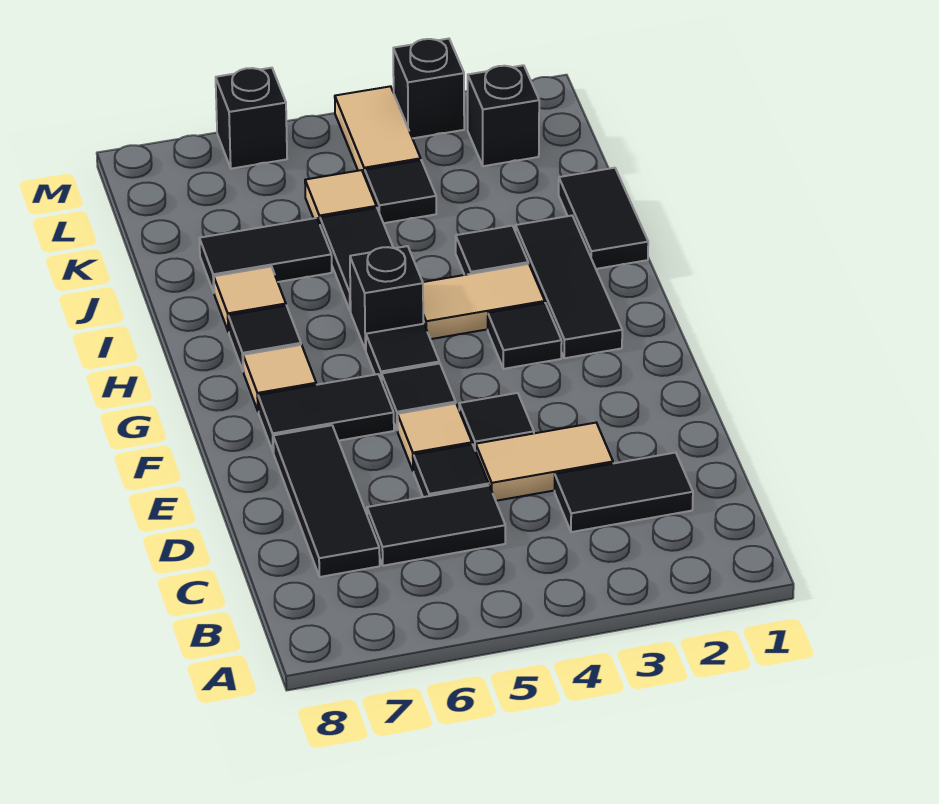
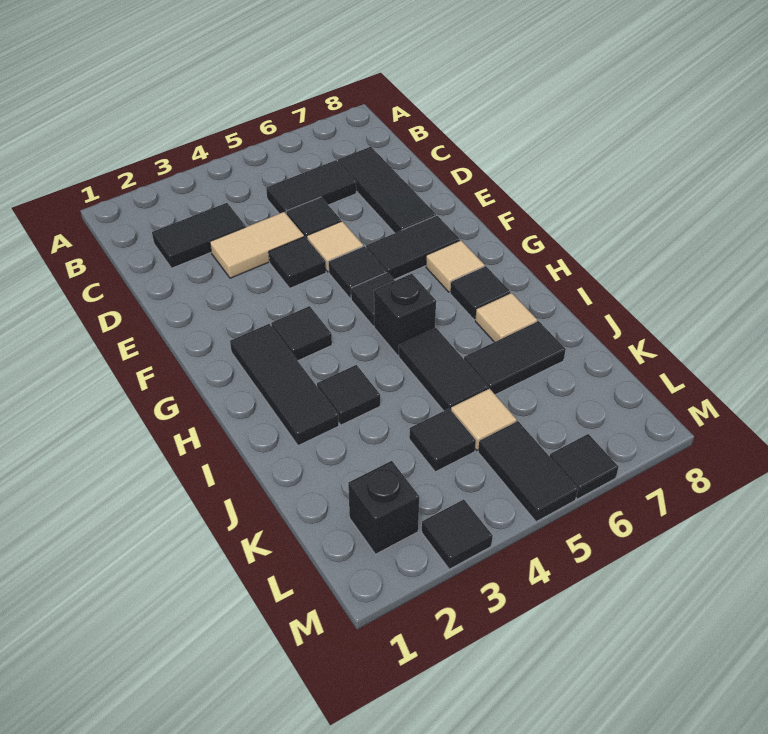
tan tile H3:H4 level 1 -> none
black tile I1:J1 level 1 -> black tile L5:M5 level 1
tan tile L4:M4 level 1 -> none
black brick M3 level 1 -> black tile M3 level 1
black brick M6 level 1 -> black tile M6 level 1

